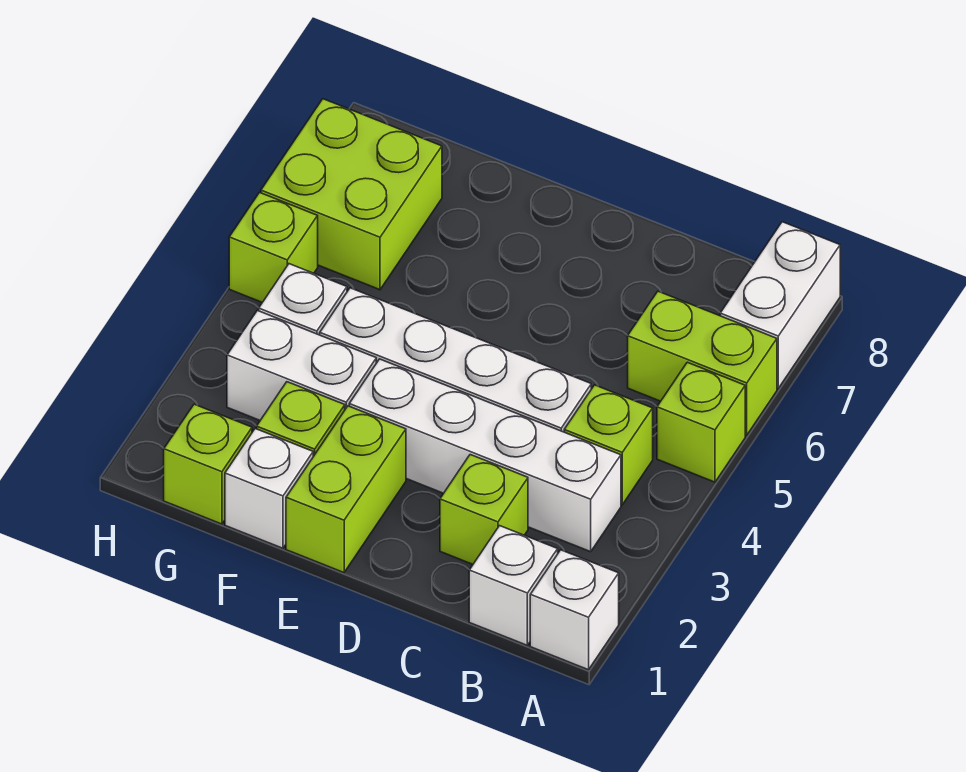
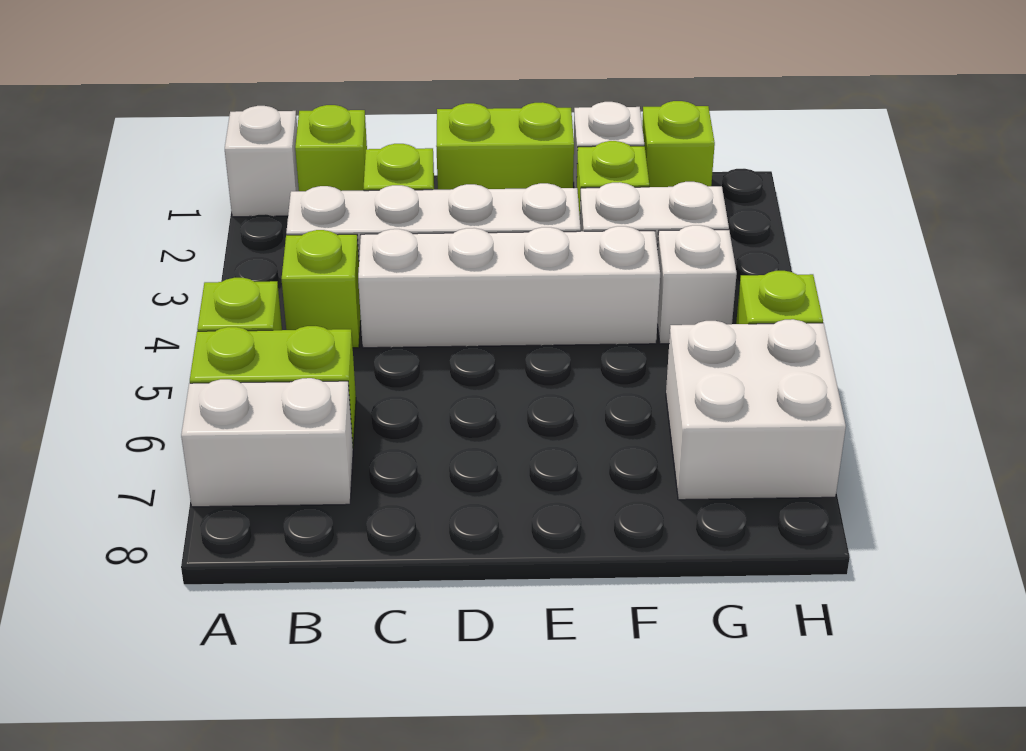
white brick A7:A8 level 1 -> white brick A7:B7 level 1
white brick B1 level 1 -> lime brick B1 level 1
lime brick E1:E2 level 1 -> lime brick D1:E1 level 1
lime brick G6:H7 level 1 -> white brick G6:H7 level 1

